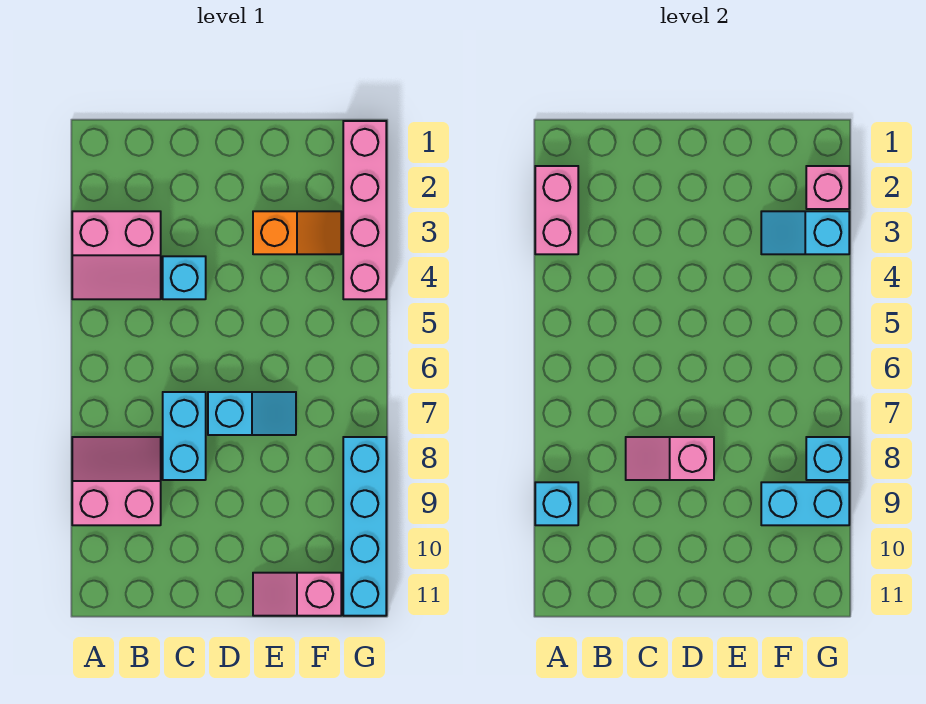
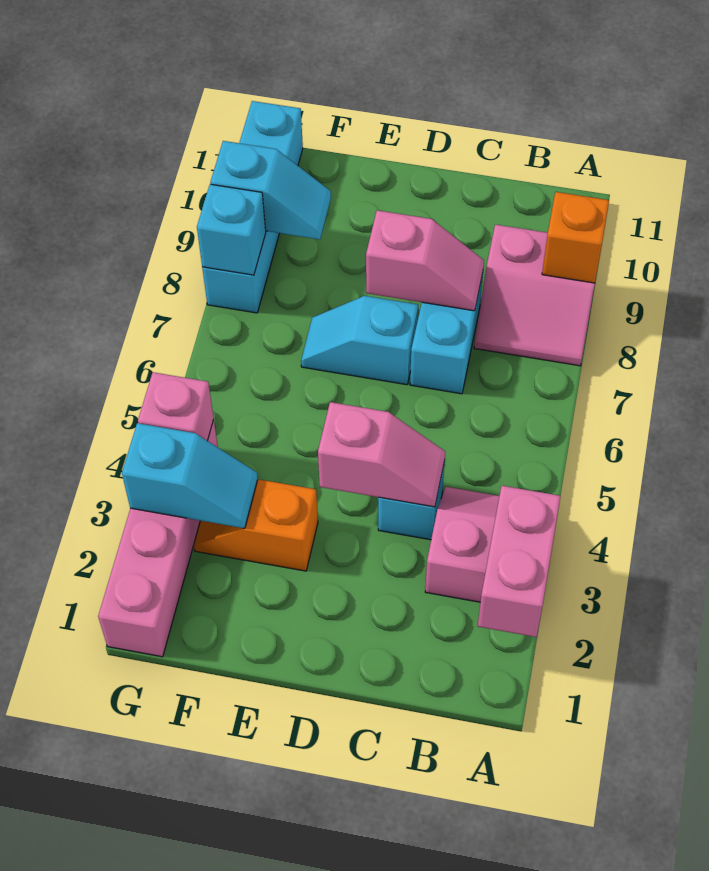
cyan brick A9 level 2 -> orange brick A9 level 2
pink slope E11:F11 level 1 top F -> pink slope C4:D4 level 2 top D
cyan brick F9:G9 level 2 -> cyan slope F9:G9 level 2 top G
pink brick G2 level 2 -> pink brick G4 level 2

